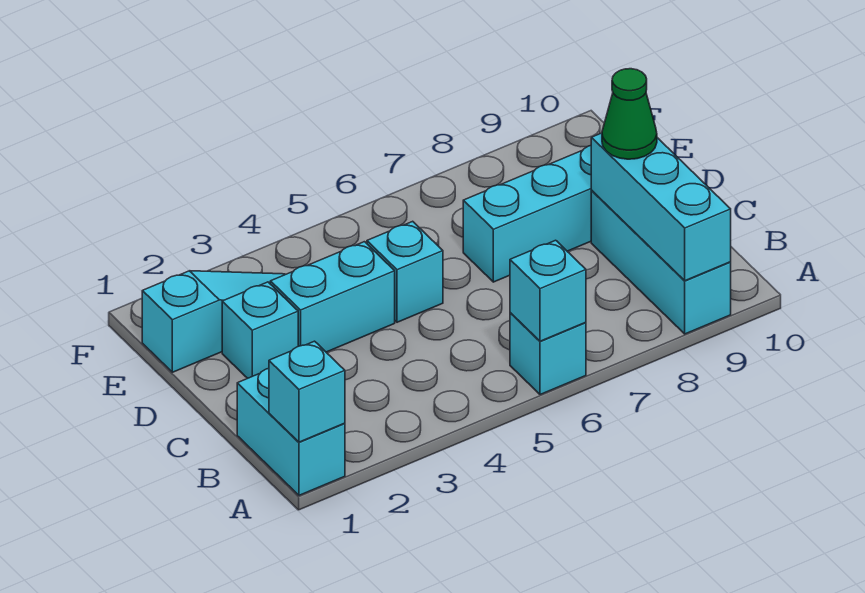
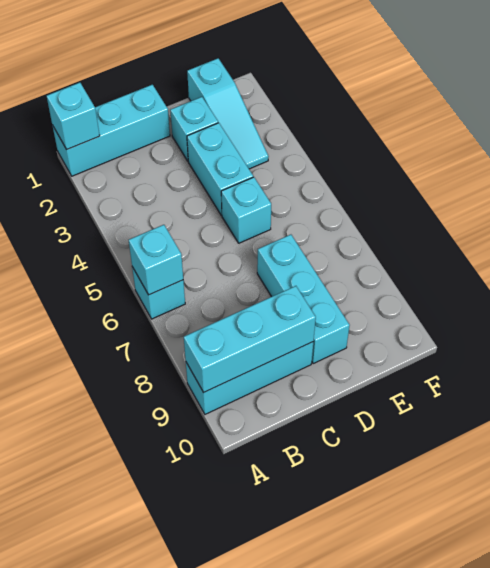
cyan brick A1:B1 level 1 -> cyan brick A1:C1 level 1
green cone C9 level 3 -> none

